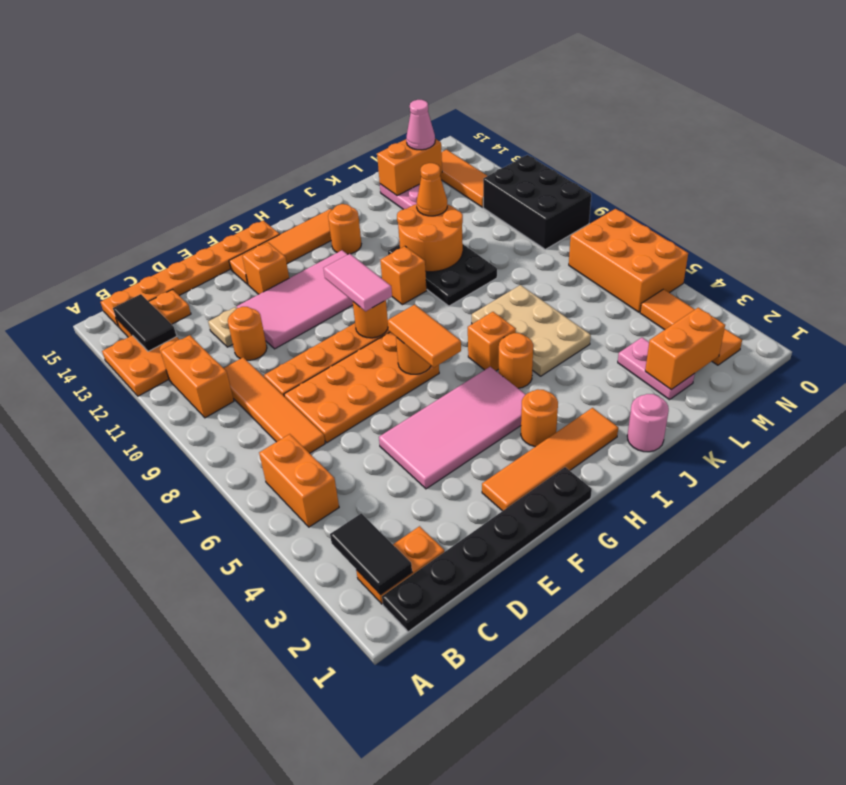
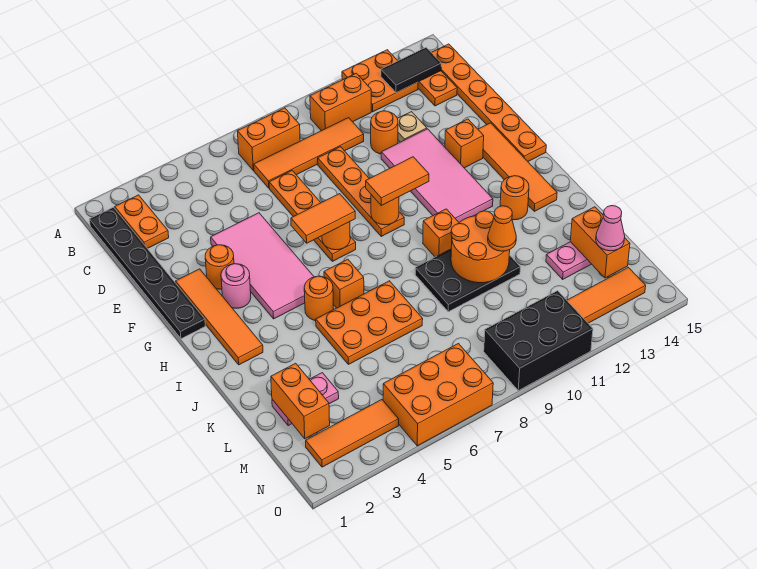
black tile B2:B3 level 2 -> none
orange brick B5:B6 level 1 -> orange brick B7:B8 level 1
orange plate D7:G8 level 1 -> orange plate D7:G7 level 1
pink tile G9:G10 level 3 -> orange tile G9:G10 level 3
orange round brick H3 level 1 -> orange round brick F3 level 1
pink round brick J1 level 1 -> pink round brick G3 level 1
tan plate J5:K7 level 1 -> orange plate J5:K7 level 1

